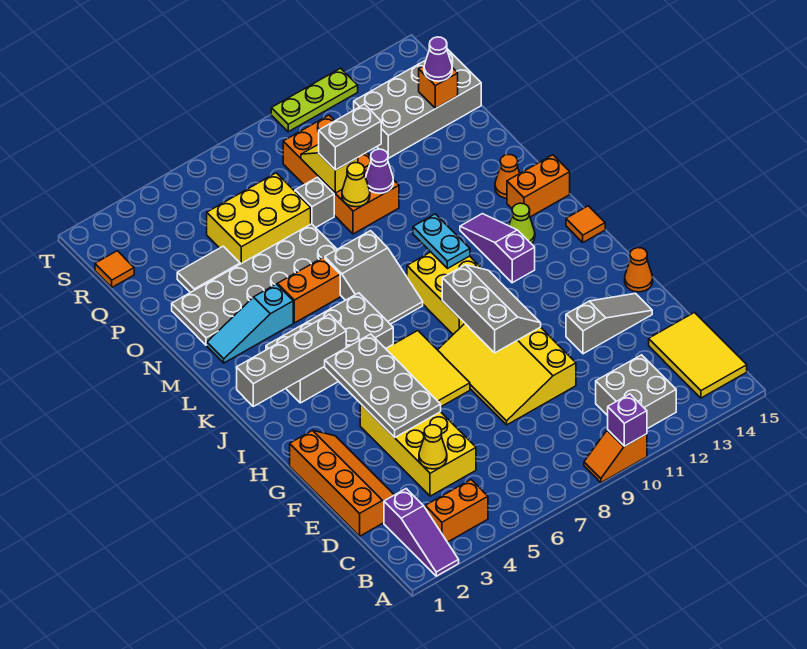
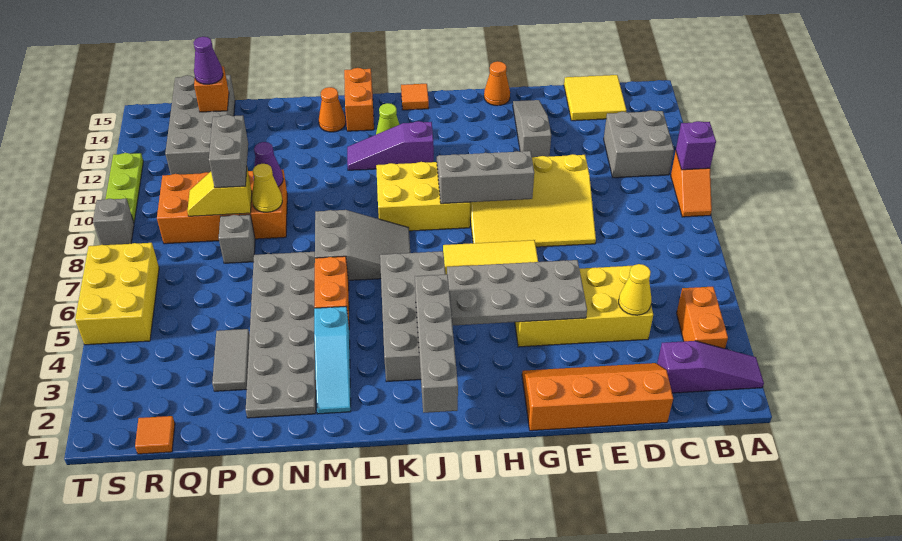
yellow tile B14:D15 level 1 -> yellow tile C14:D15 level 1
cyan plate K10:L10 level 2 -> none
yellow brick P5:Q7 level 1 -> yellow brick S5:T7 level 1
none -> grey brick T9 level 1

